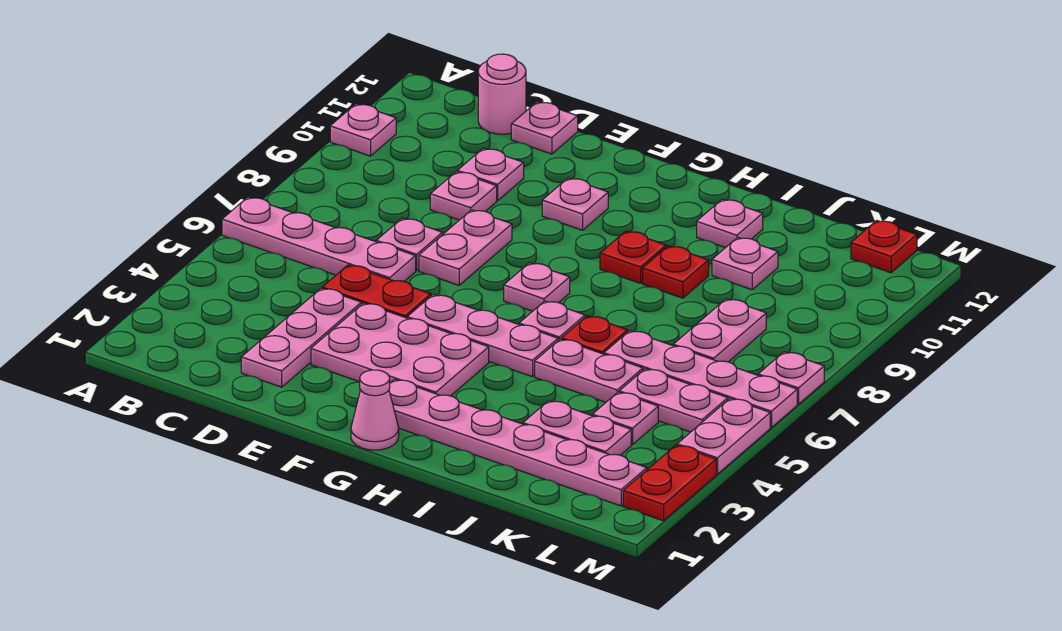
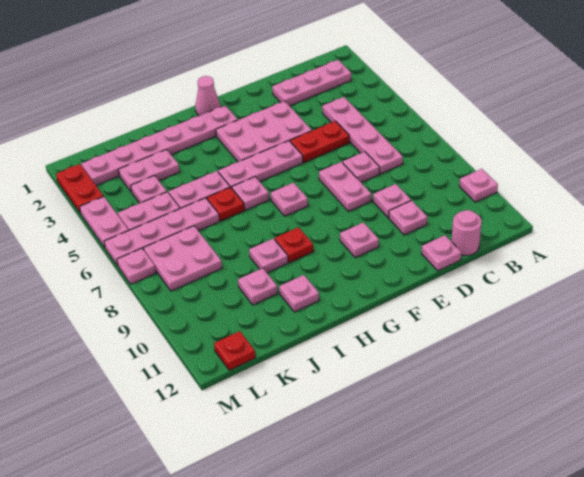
pink plate A6:D6 level 1 -> pink plate C4:C7 level 1
pink plate D2:D4 level 1 -> pink plate B2:D2 level 1
red plate I9 level 1 -> pink plate I9 level 1
pink plate K7:K8 level 1 -> pink plate K7:L8 level 1

